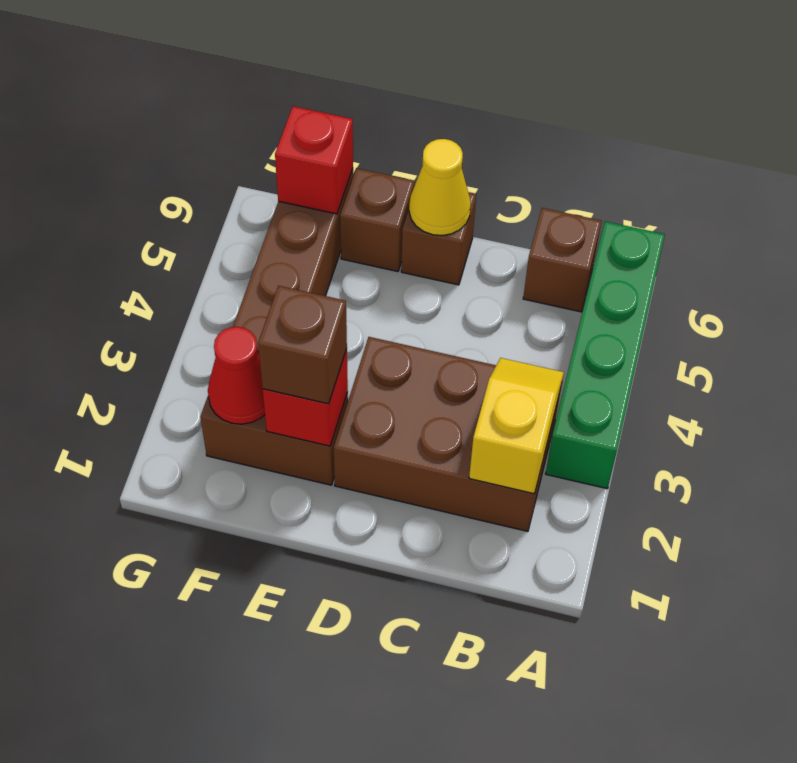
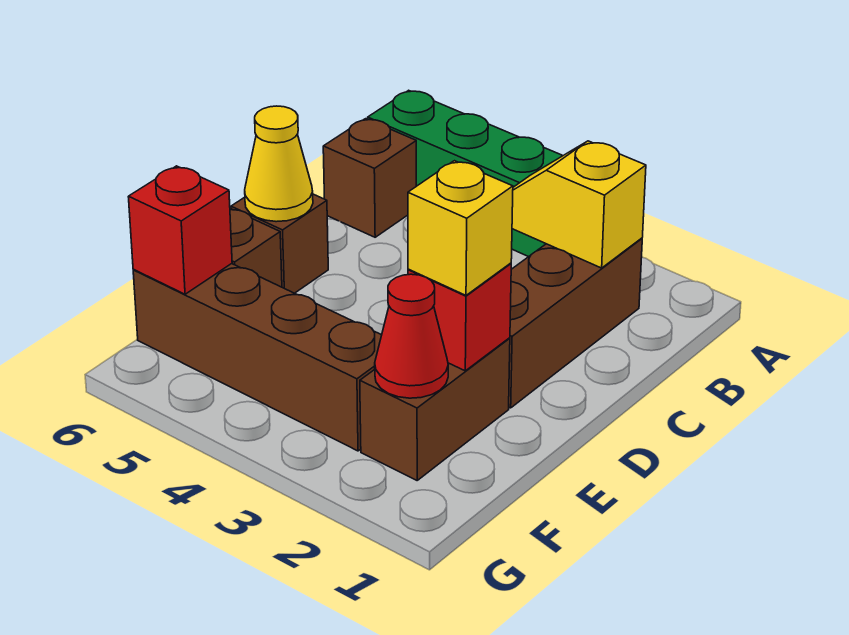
brown brick B2:D3 level 1 -> brown brick B2:D2 level 1
brown brick E2 level 3 -> yellow brick E2 level 3

